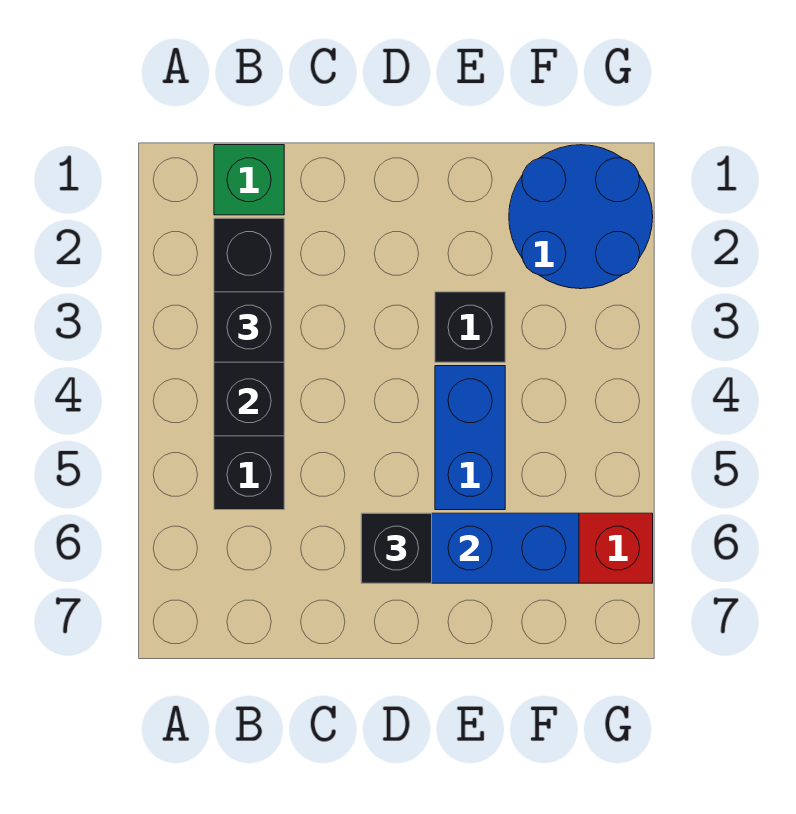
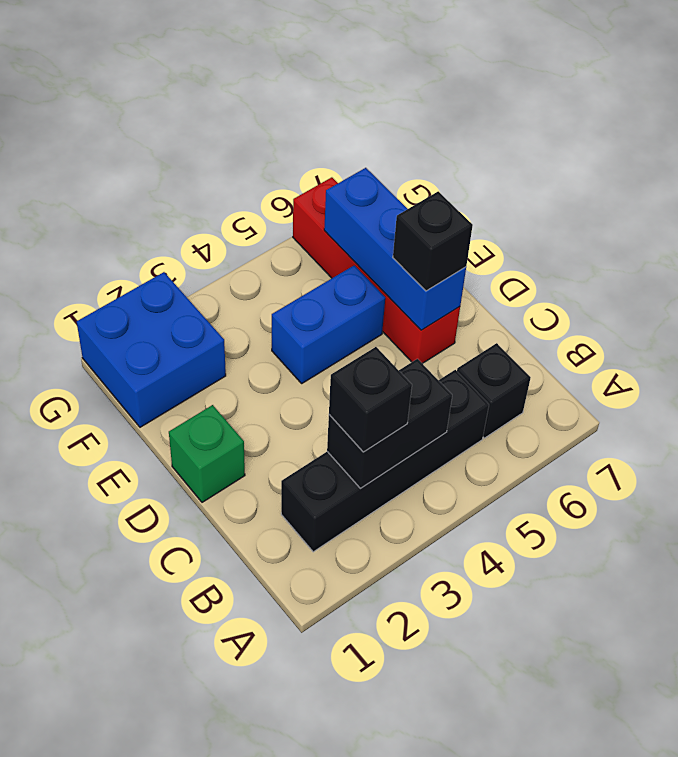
green brick B1 level 1 -> green brick D1 level 1
black brick E3 level 1 -> black brick B6 level 1
blue round brick F1:G2 level 1 -> blue brick F1:G2 level 1

